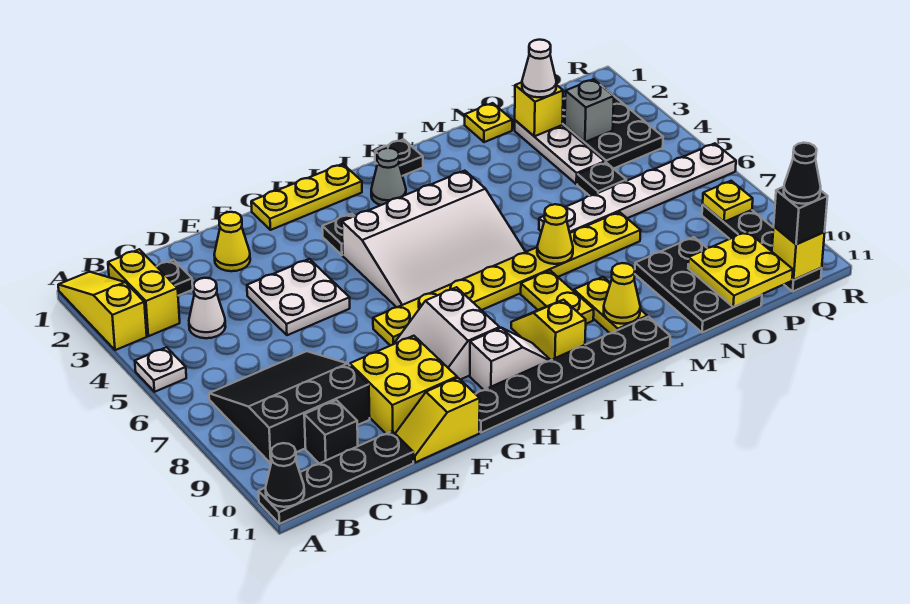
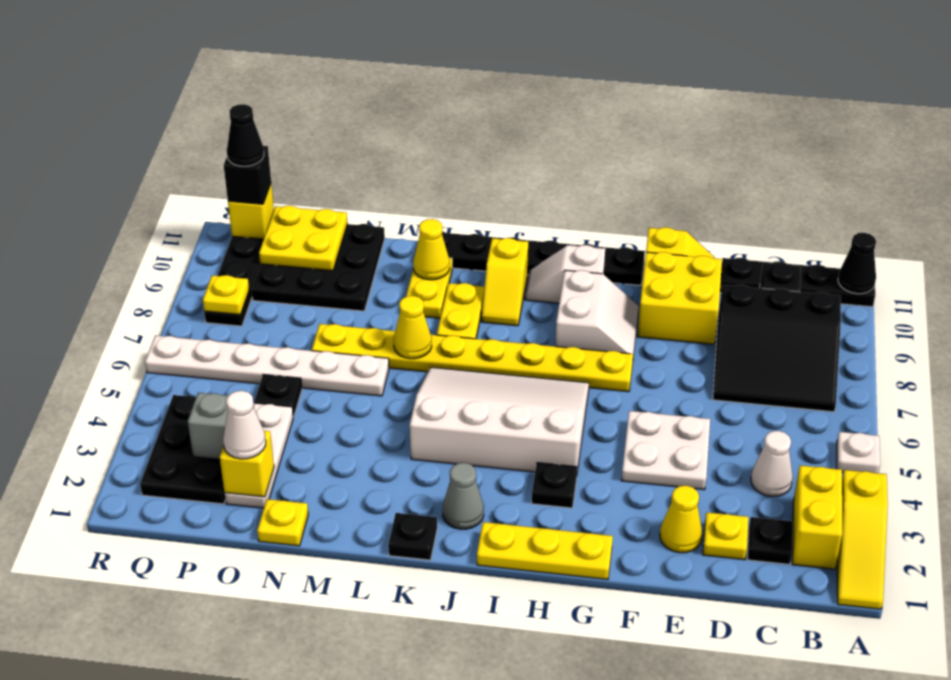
none -> yellow plate D2 level 1
black plate N9:O11 level 1 -> black plate N9:P11 level 1

